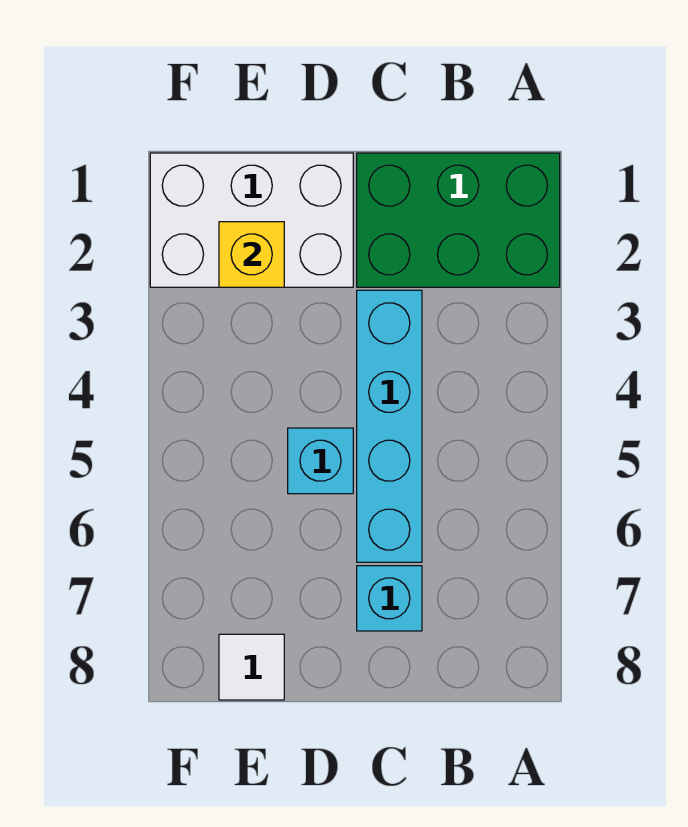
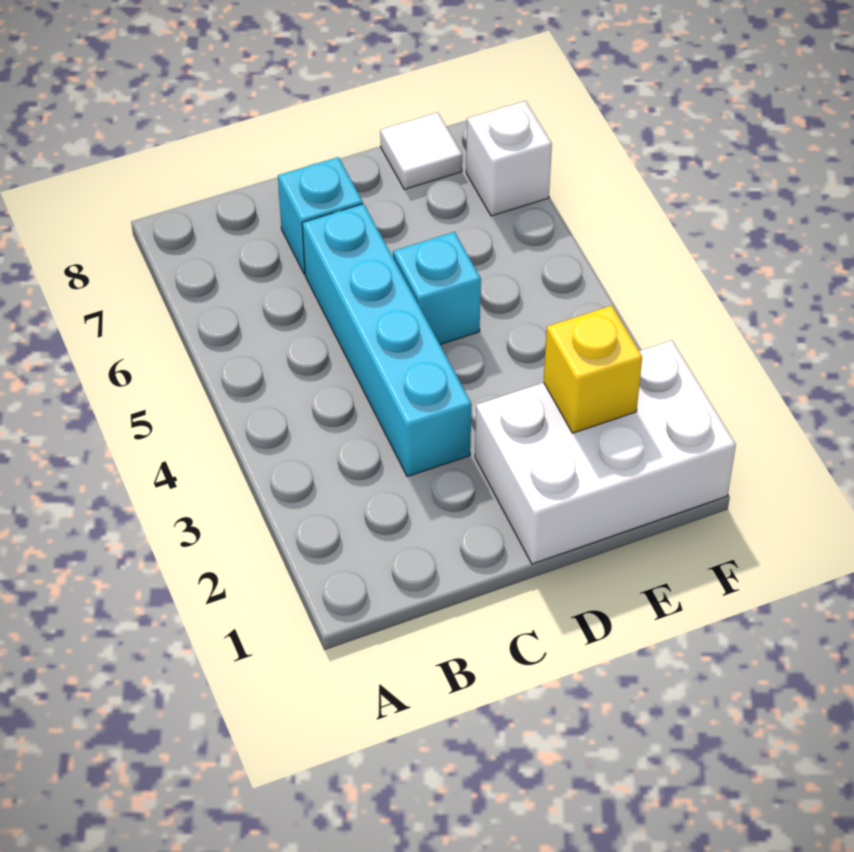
green brick A1:C2 level 1 -> none
none -> white brick F7 level 1

